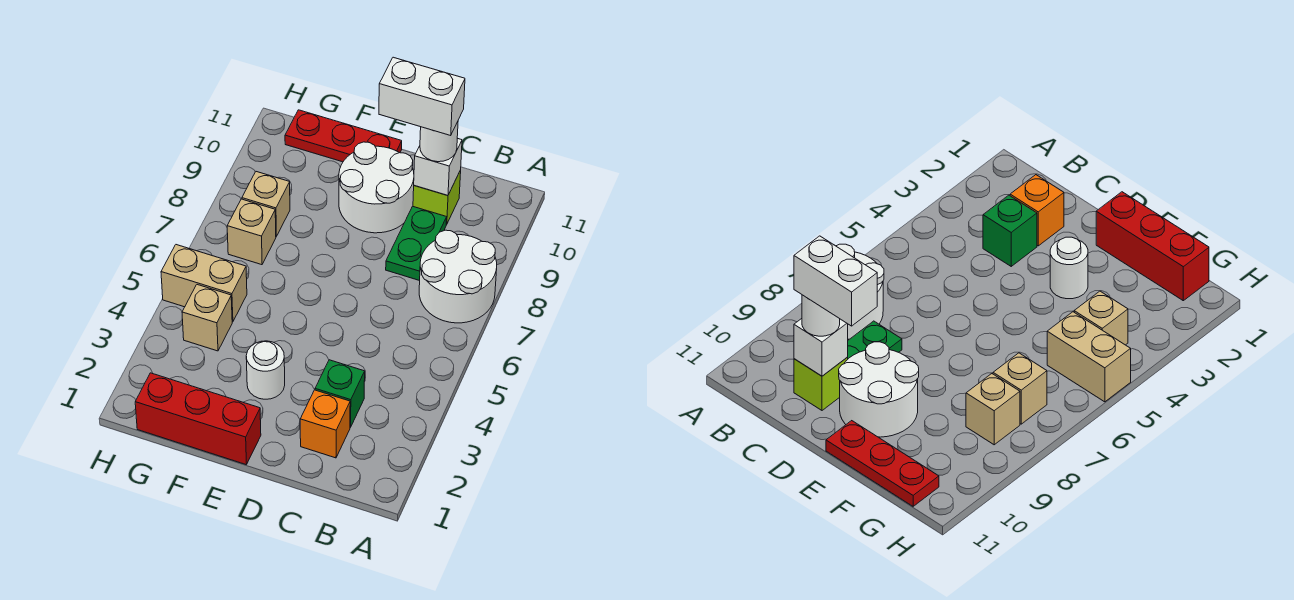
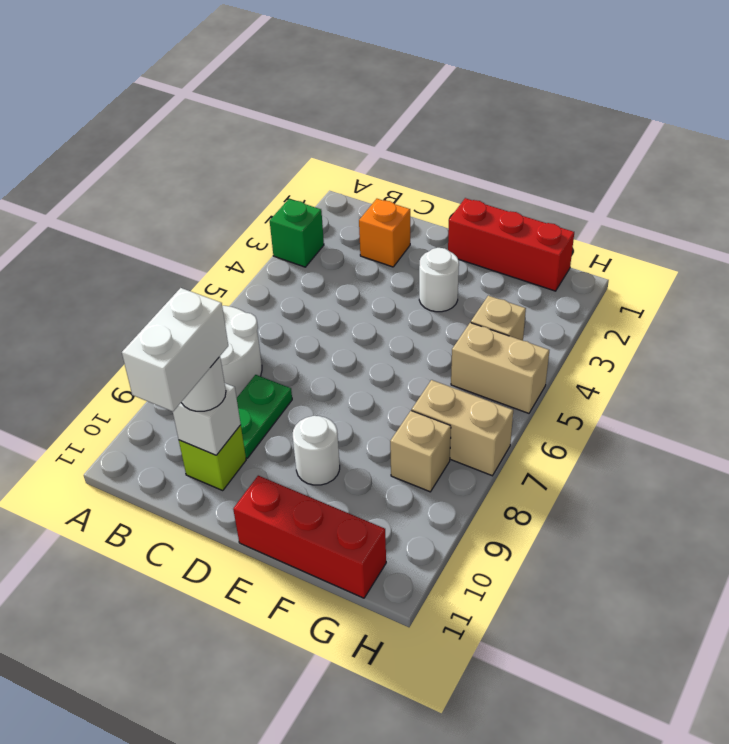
green brick C3 level 1 -> green brick A3 level 1
white brick C10:D10 level 4 -> white brick C10:C11 level 4
white round brick D9:E10 level 1 -> white round brick E9 level 1
red plate E11:G11 level 1 -> red brick E11:G11 level 1
tan brick G7 level 1 -> tan brick G7:H7 level 1

